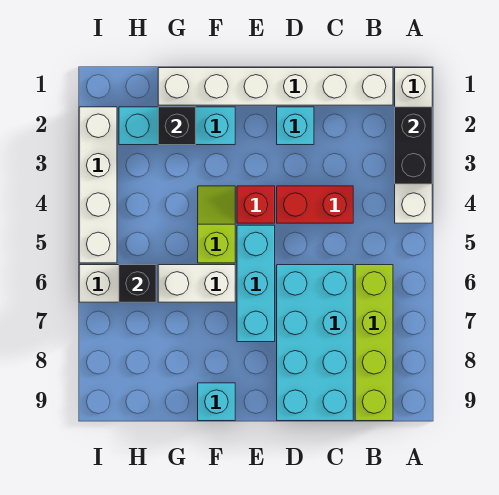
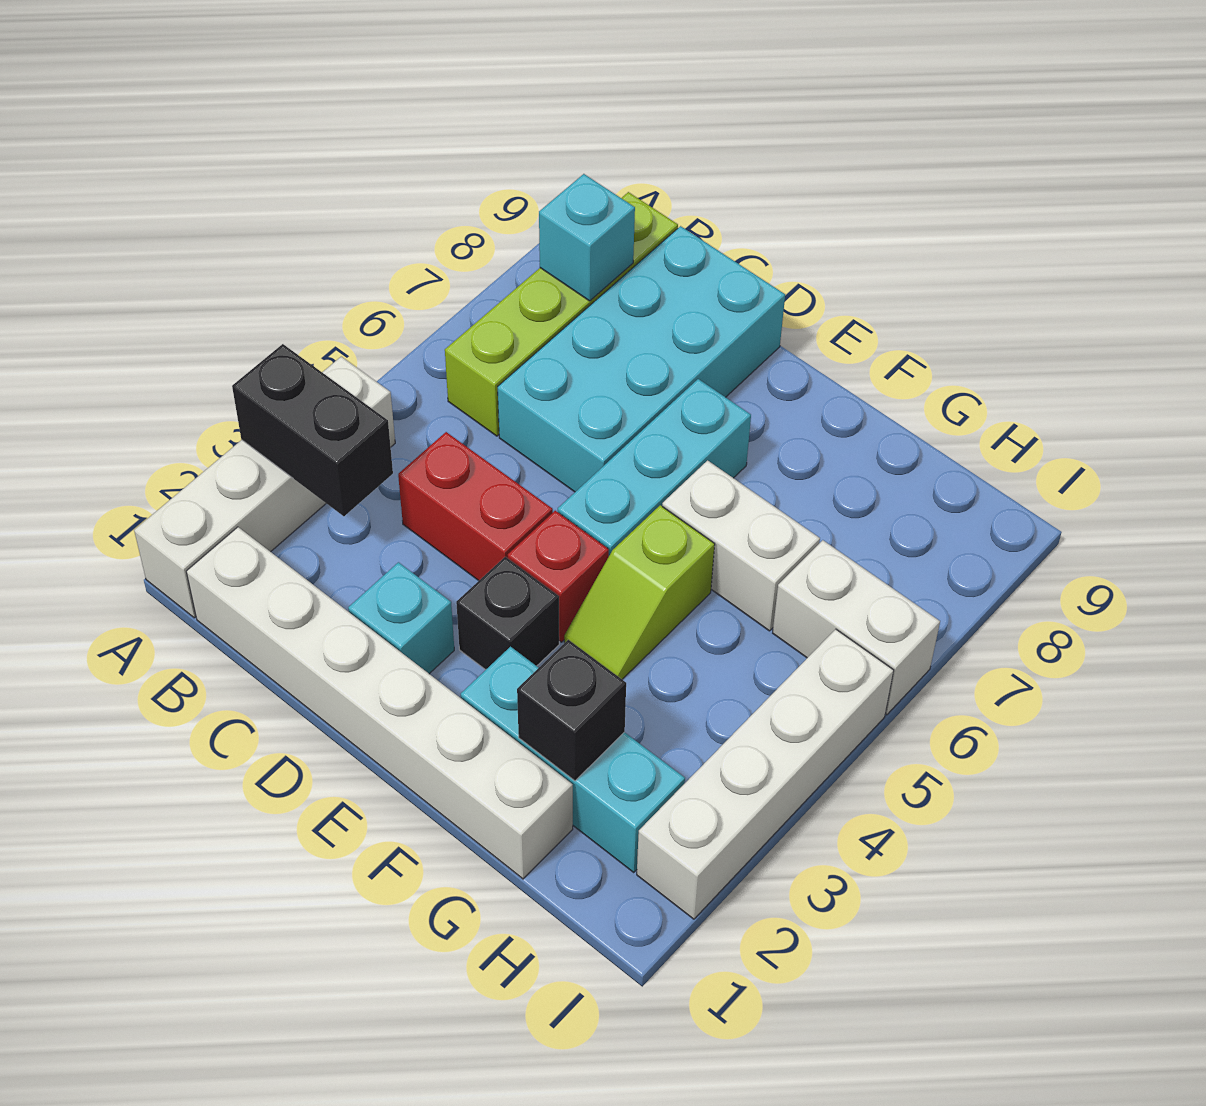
black brick A2:A3 level 2 -> black brick A3:B3 level 2
cyan brick F9 level 1 -> cyan brick B8 level 2
black brick H6 level 2 -> black brick E3 level 1

